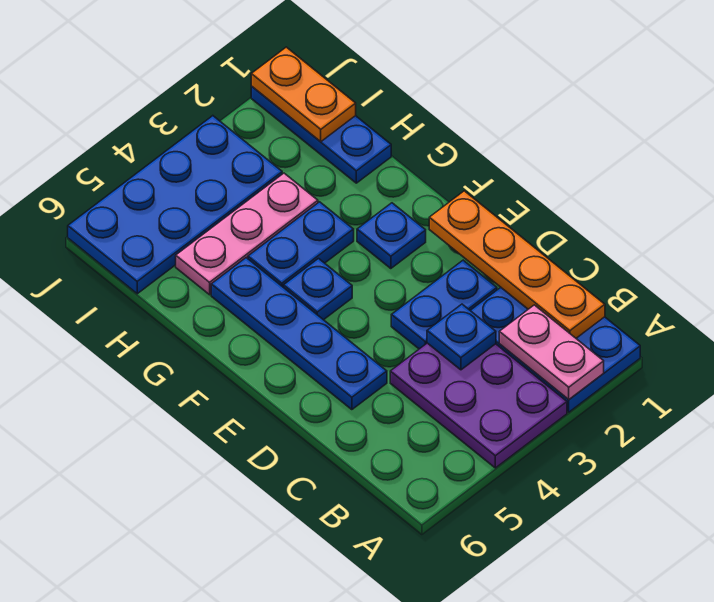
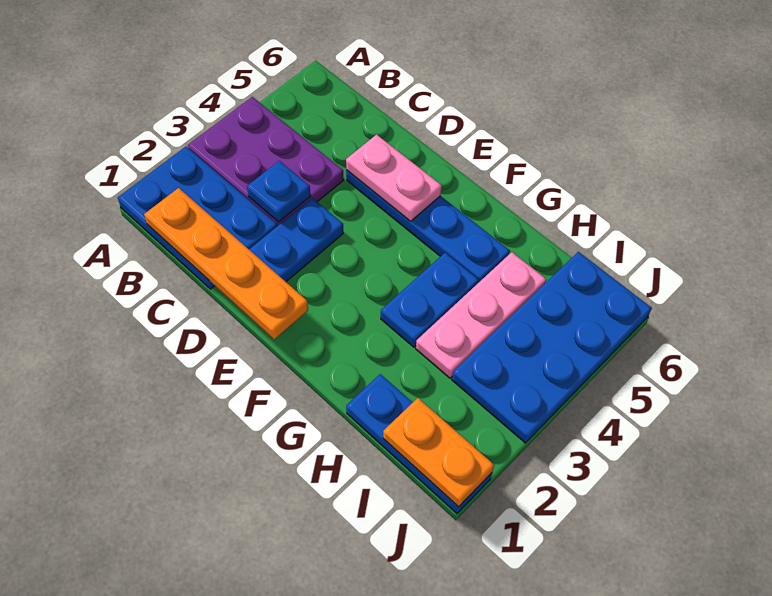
pink plate A2:B2 level 2 -> pink plate D5:E5 level 2
blue plate F2 level 1 -> none
blue plate F4 level 1 -> none

